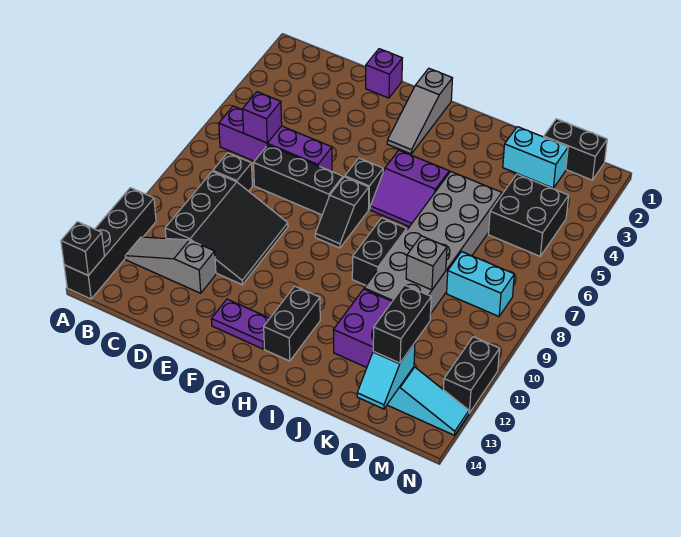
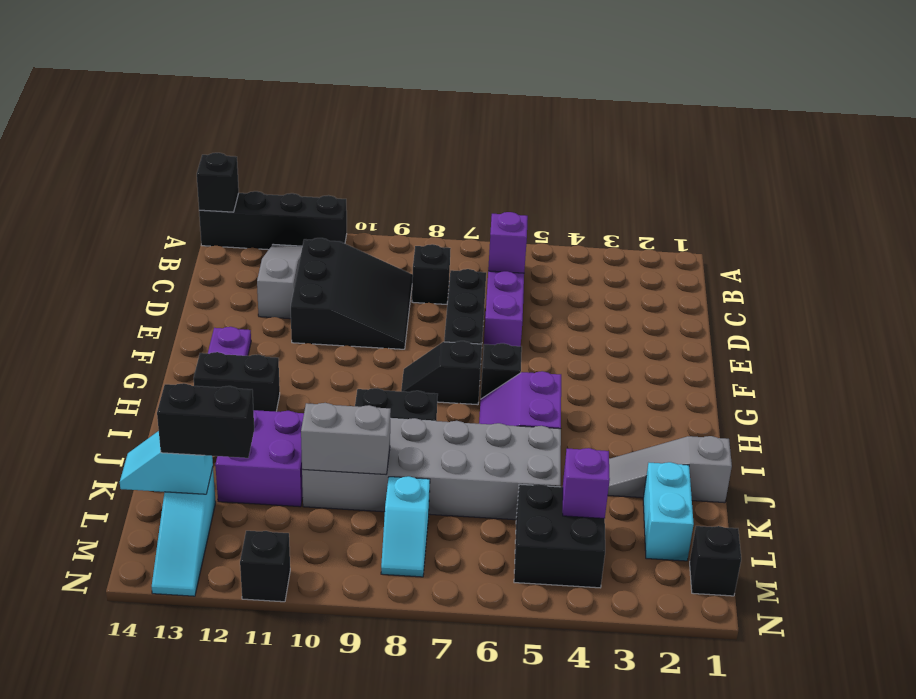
black slope C9:E11 level 1 top C -> black slope C9:E11 level 1 top 11
purple brick E1 level 1 -> purple brick L4 level 2
grey slope G1:G3 level 1 top 1 -> grey slope J1:J3 level 1 top 1
grey brick K9 level 2 -> grey brick K9:K10 level 2
black brick L1:M1 level 1 -> black brick M1 level 1
cyan brick L8:M8 level 1 -> cyan slope L8:M8 level 1 top L
black brick N11:N12 level 1 -> black brick N11 level 1

